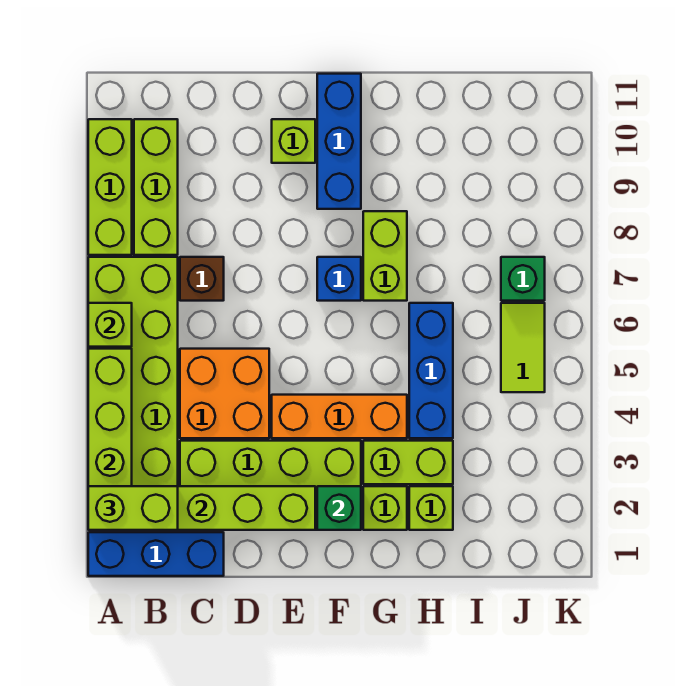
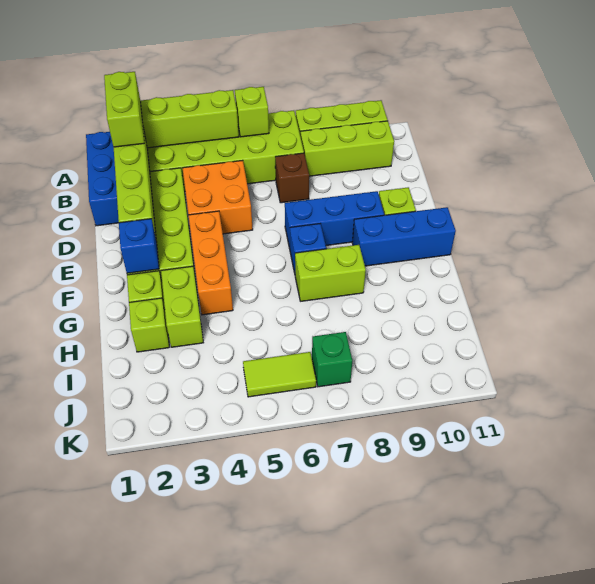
green brick F2 level 2 -> blue brick F2 level 2
blue brick H4:H6 level 1 -> blue brick E7:E9 level 1

